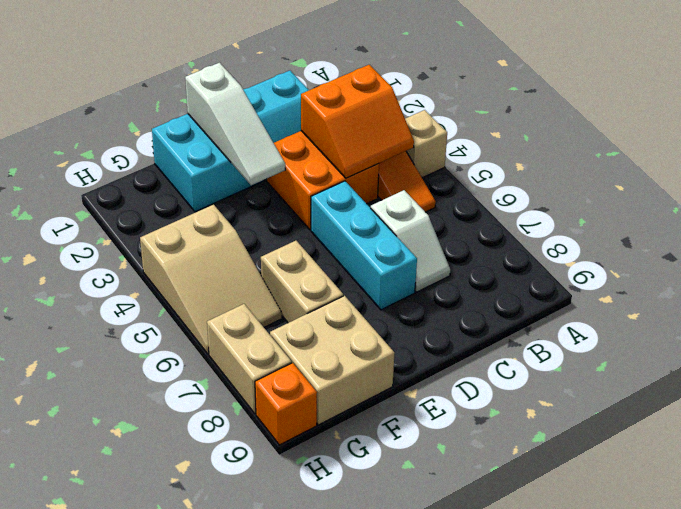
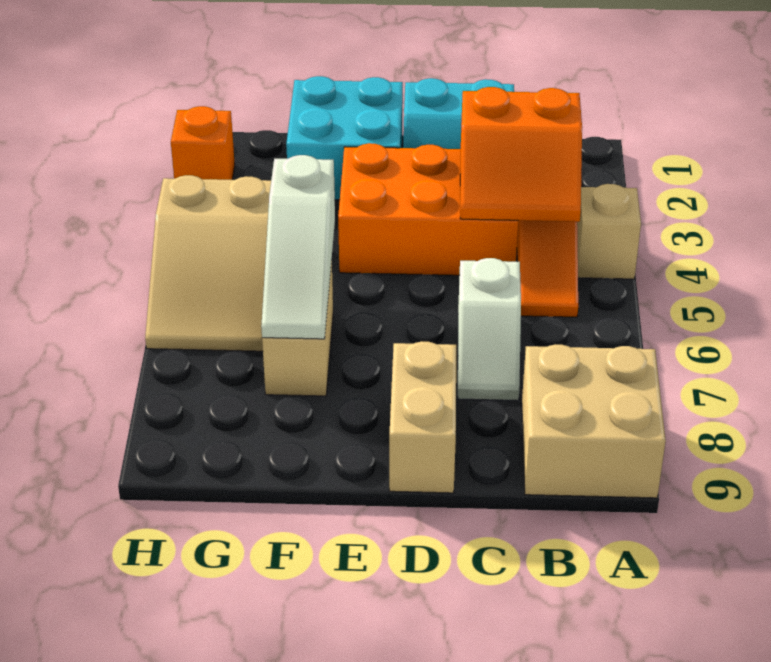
orange brick C3:D4 level 1 -> orange brick C3:E4 level 1
cyan brick D5:D7 level 1 -> none
white slope E1:E3 level 2 top 1 -> white slope F5:F7 level 2 top 5
tan brick F8:G9 level 1 -> tan brick A8:B9 level 1
tan brick H7:H8 level 1 -> tan brick D8:D9 level 1
orange brick H9 level 1 -> orange brick H2 level 1

